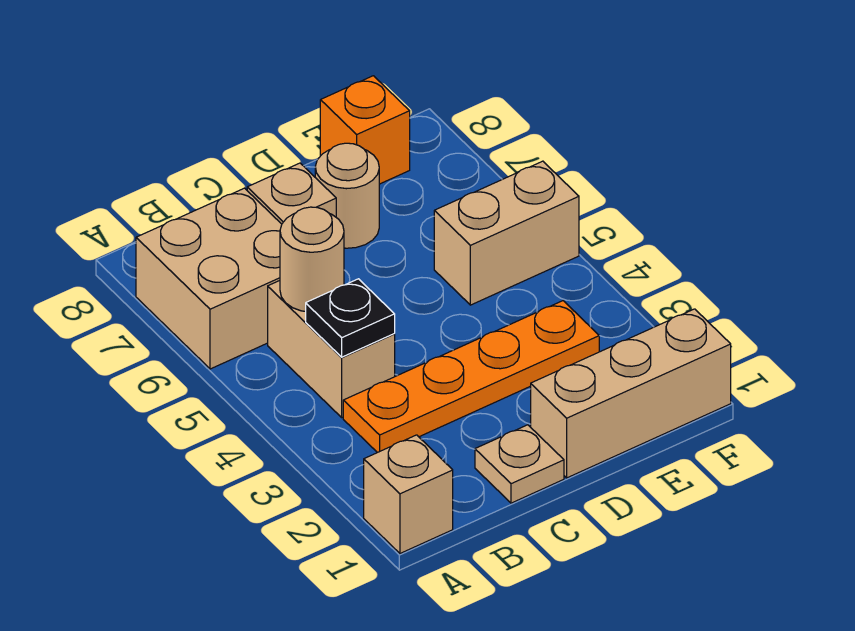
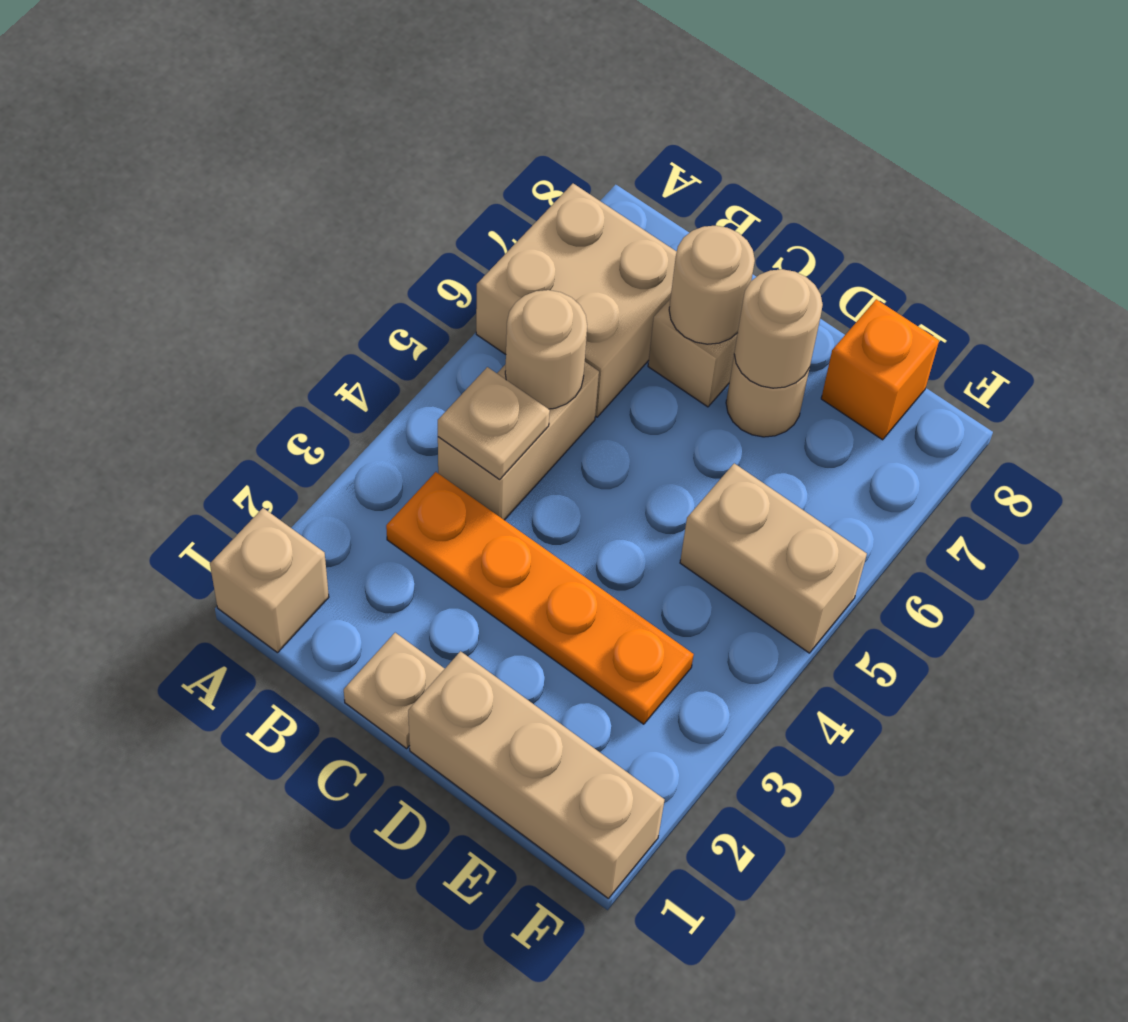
black plate B4 level 2 -> tan plate B4 level 2
none -> tan round brick C7 level 2
none -> tan round brick D7 level 2

